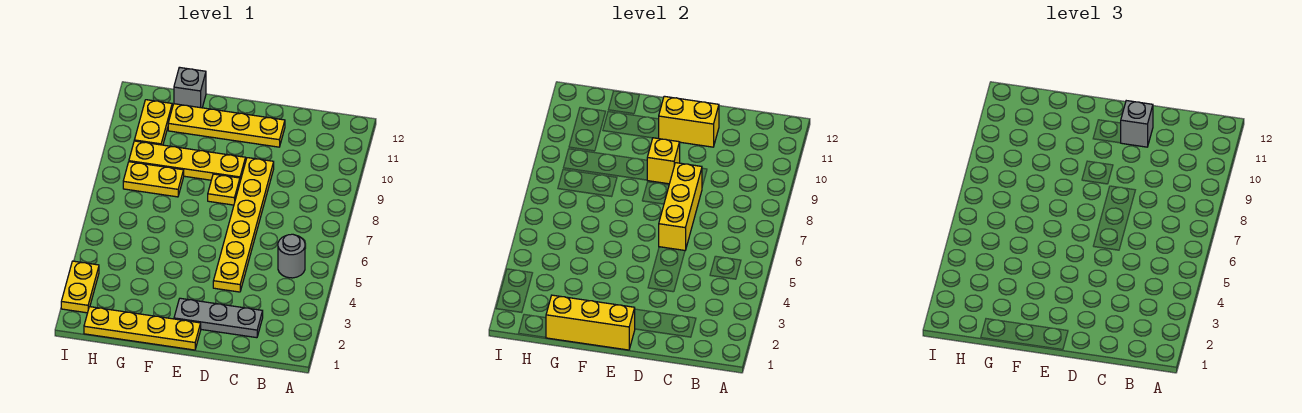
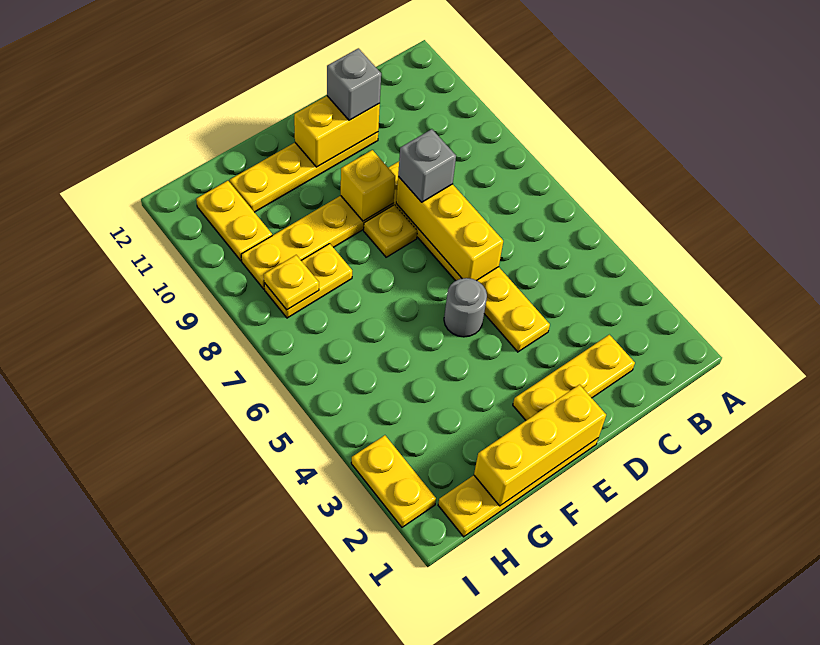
grey round brick B5 level 1 -> grey round brick E5 level 1
grey plate C2:E2 level 1 -> yellow plate C2:E2 level 1
grey brick G12 level 1 -> grey brick D8 level 3
none -> yellow plate H8 level 2

